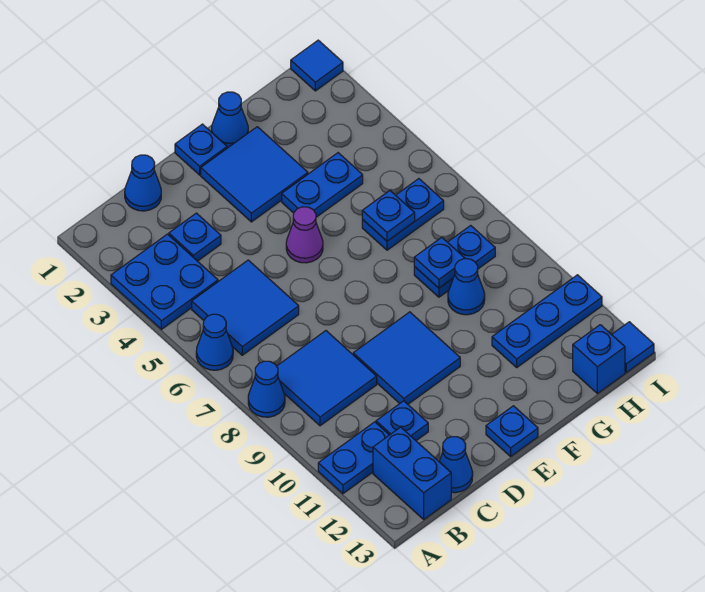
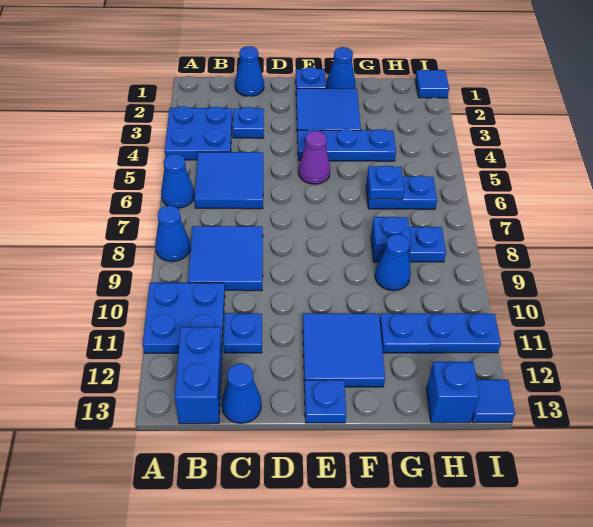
blue plate A11:B11 level 1 -> blue plate A10:B11 level 1
blue tile D9:E10 level 1 -> blue tile E11:F12 level 1
blue plate F4:G4 level 1 -> blue plate E4:G4 level 1

